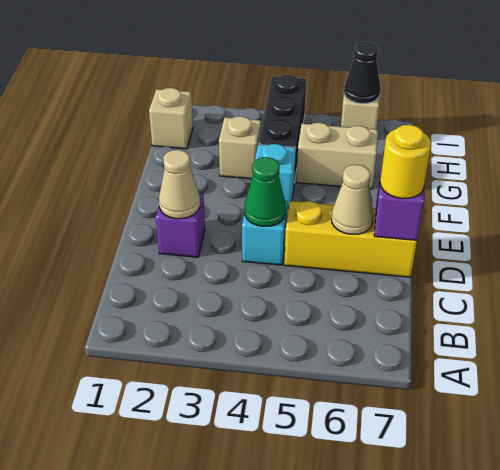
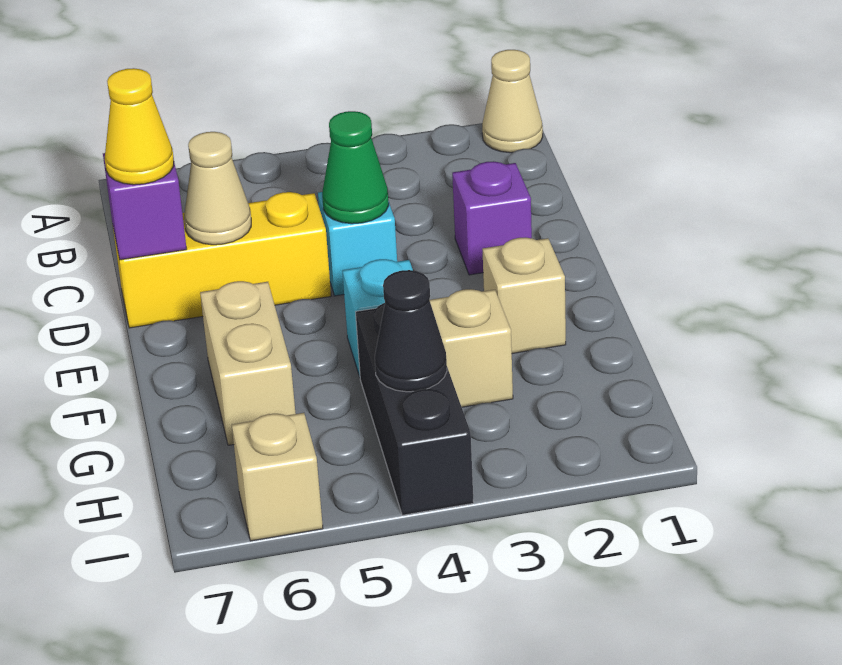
tan cone D2 level 2 -> tan cone A1 level 1
yellow round brick D7 level 3 -> yellow cone D7 level 3
tan brick G5:G6 level 1 -> tan brick F6:G6 level 1
tan brick H1 level 1 -> tan brick F2 level 1
black cone I6 level 2 -> black cone H4 level 2

